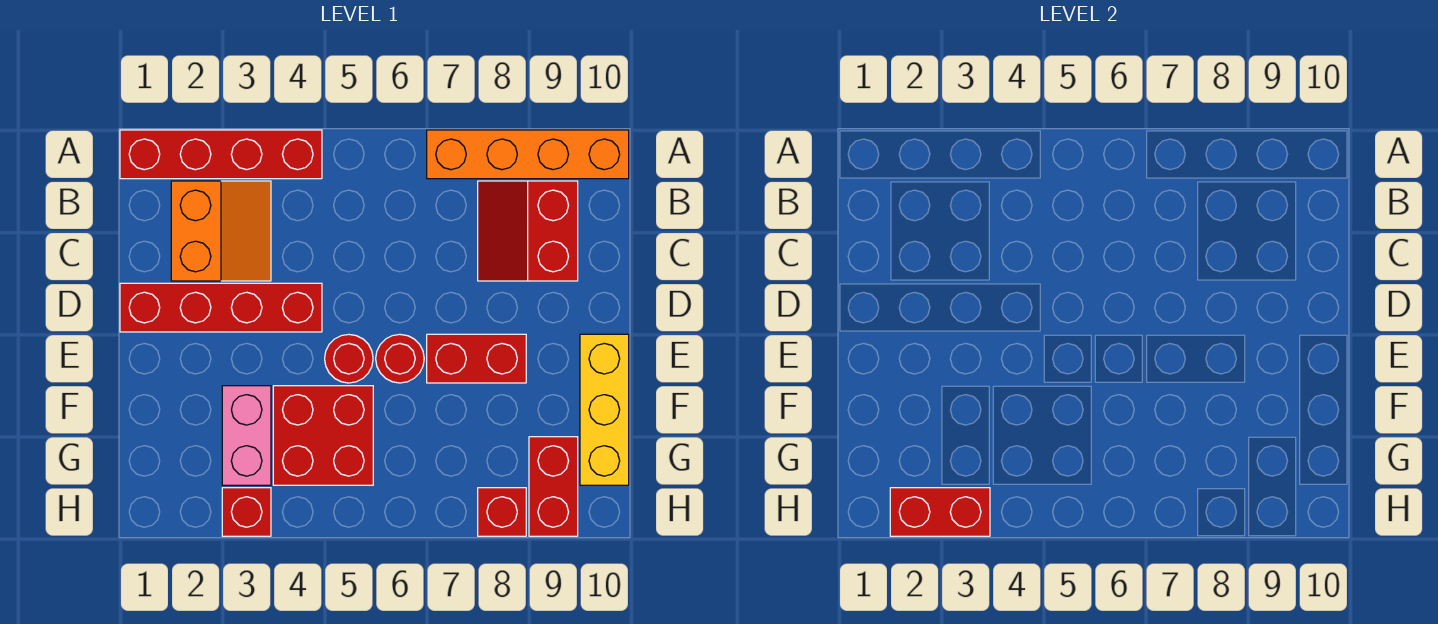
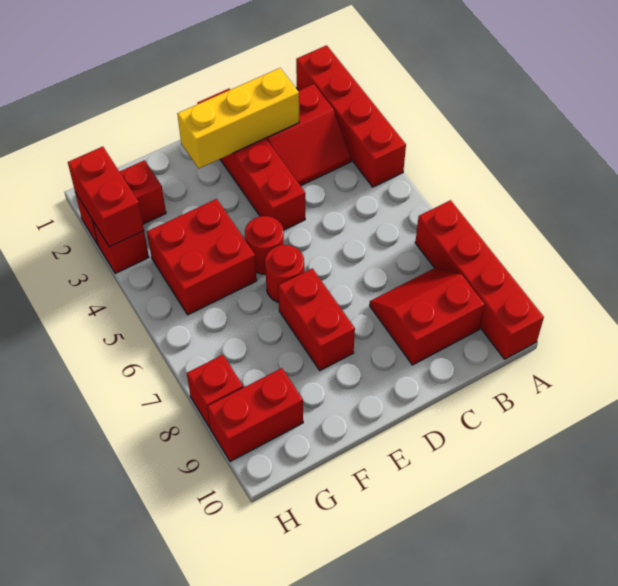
orange brick A7:A10 level 1 -> red brick A7:A10 level 1
orange slope B2:C3 level 1 top 2 -> red slope B2:C3 level 1 top 2
yellow brick E10:G10 level 1 -> yellow brick C2:E2 level 2
pink brick F3:G3 level 1 -> none
none -> red brick G2:H2 level 1

